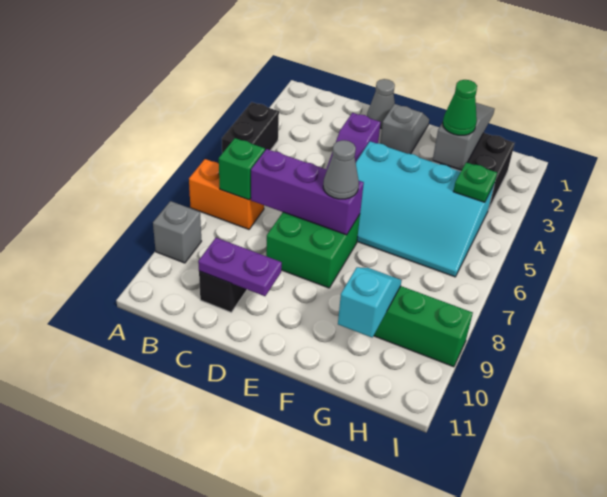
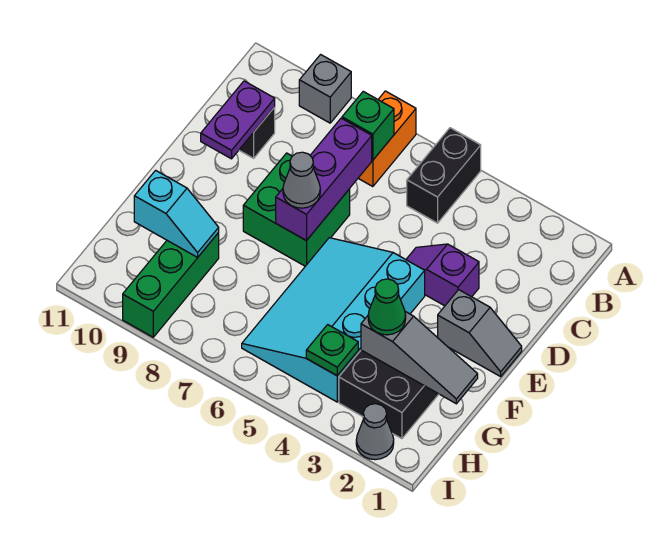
black brick A4:A5 level 1 -> black brick A5:B5 level 1
grey cone D1 level 1 -> grey cone I2 level 1

